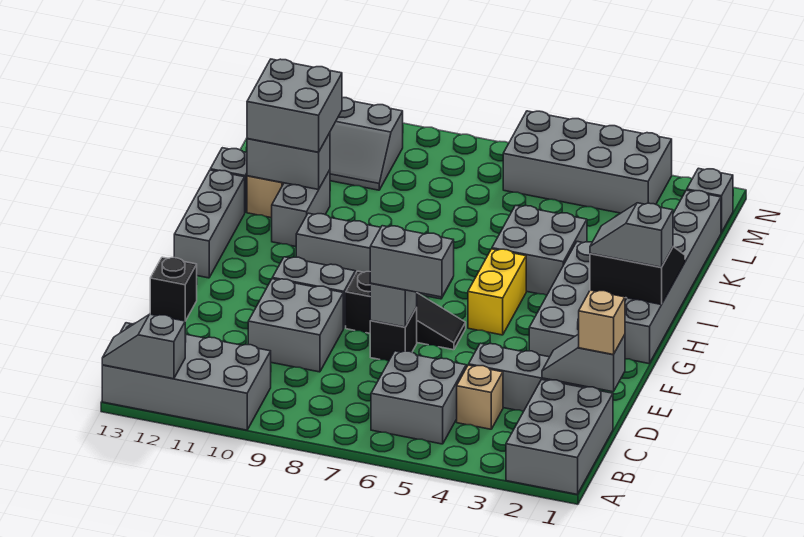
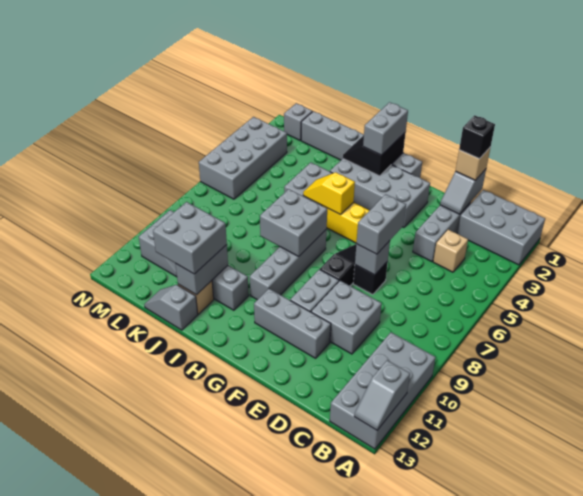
grey brick B5:C6 level 1 -> grey brick H7:I8 level 2
black brick E13 level 1 -> black brick D1 level 4
grey brick G13:I13 level 1 -> grey brick E11:G11 level 1
grey slope H1:H2 level 3 top 1 -> grey brick H1:H2 level 3
none -> yellow slope H5:I5 level 2 top H

